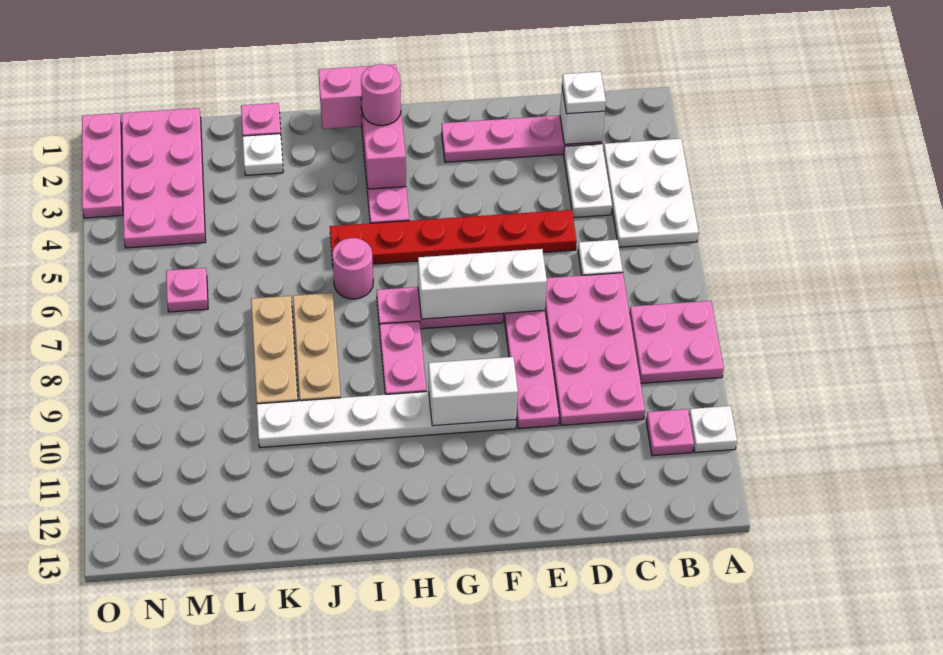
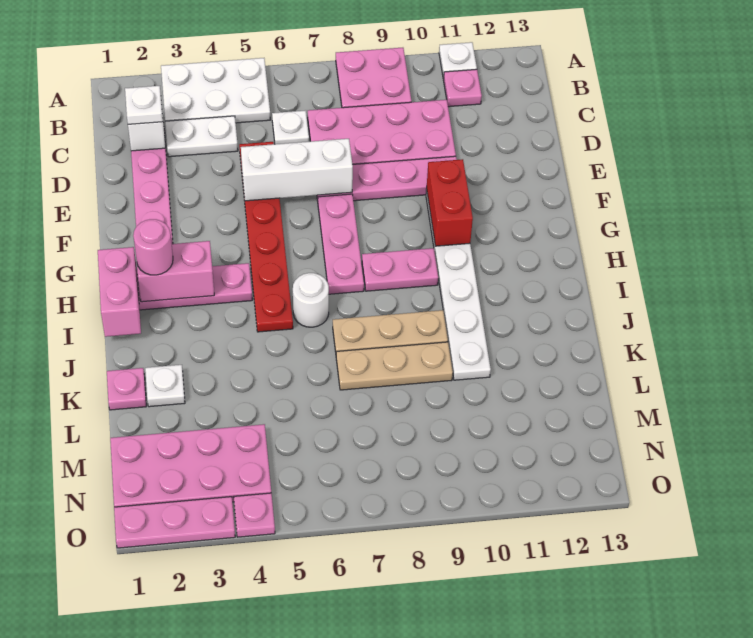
white brick E7:G7 level 2 -> white brick E5:E7 level 2
white brick F10:G10 level 2 -> red brick F10:G10 level 2
pink round brick I6 level 1 -> white round brick I6 level 1
pink plate M6 level 1 -> pink plate O4 level 1

